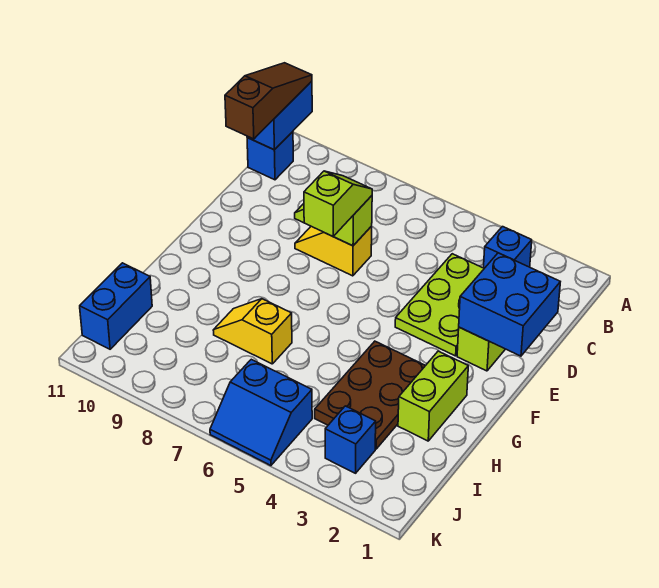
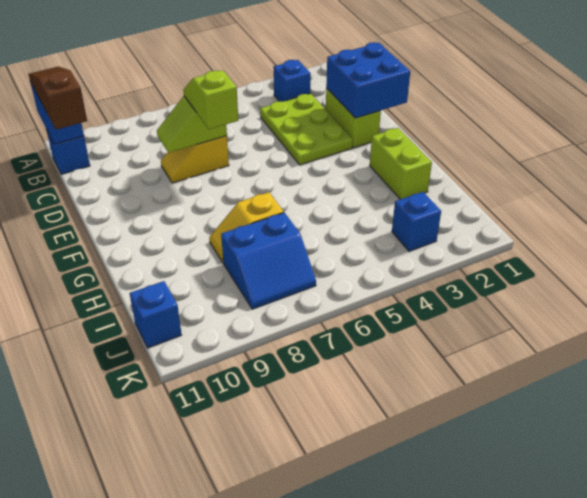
brown plate G3:I4 level 1 -> none
blue brick I11:J11 level 1 -> blue brick J11 level 1
blue slope J5:K6 level 1 top J -> blue slope I7:J8 level 1 top I

